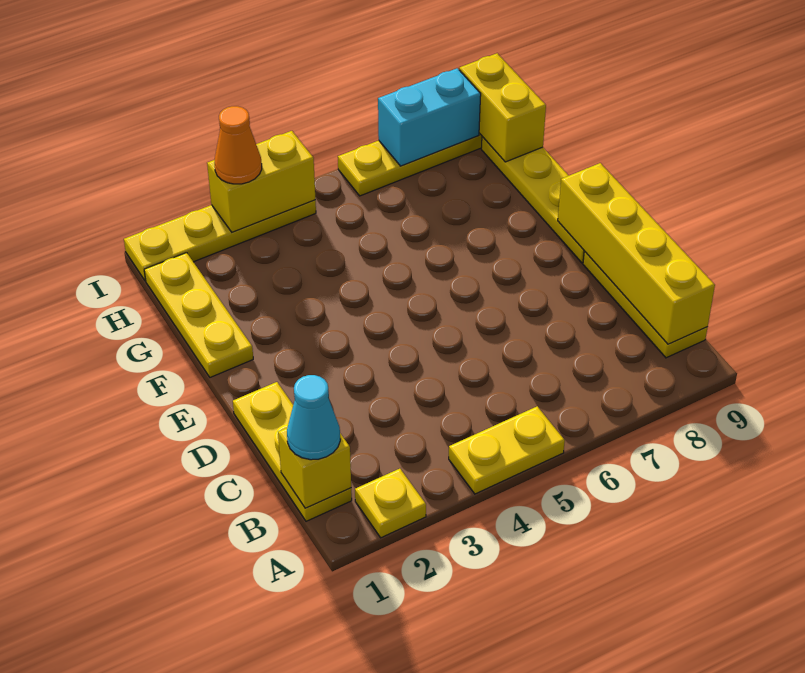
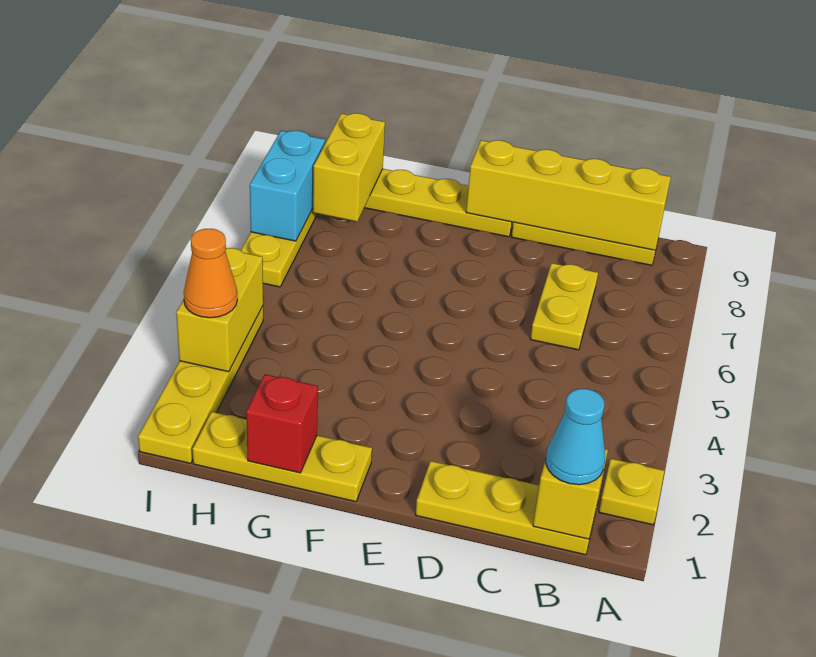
yellow plate A4:A5 level 1 -> yellow plate C6:C7 level 1
none -> red brick G1 level 2
yellow brick H9:I9 level 2 -> yellow brick H8:H9 level 2

